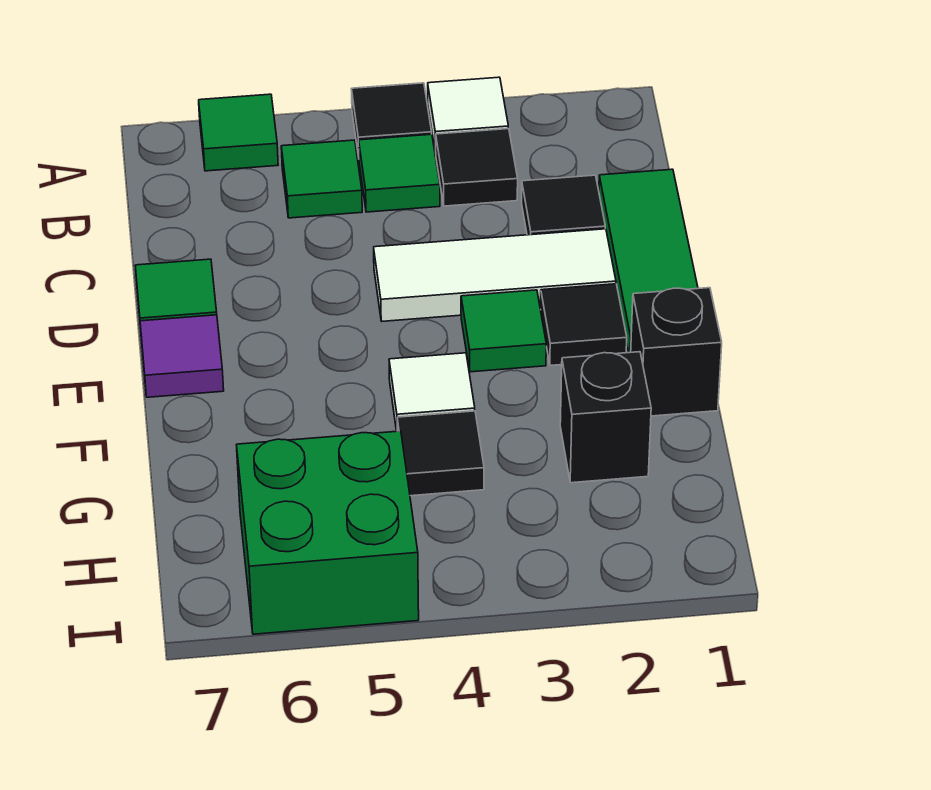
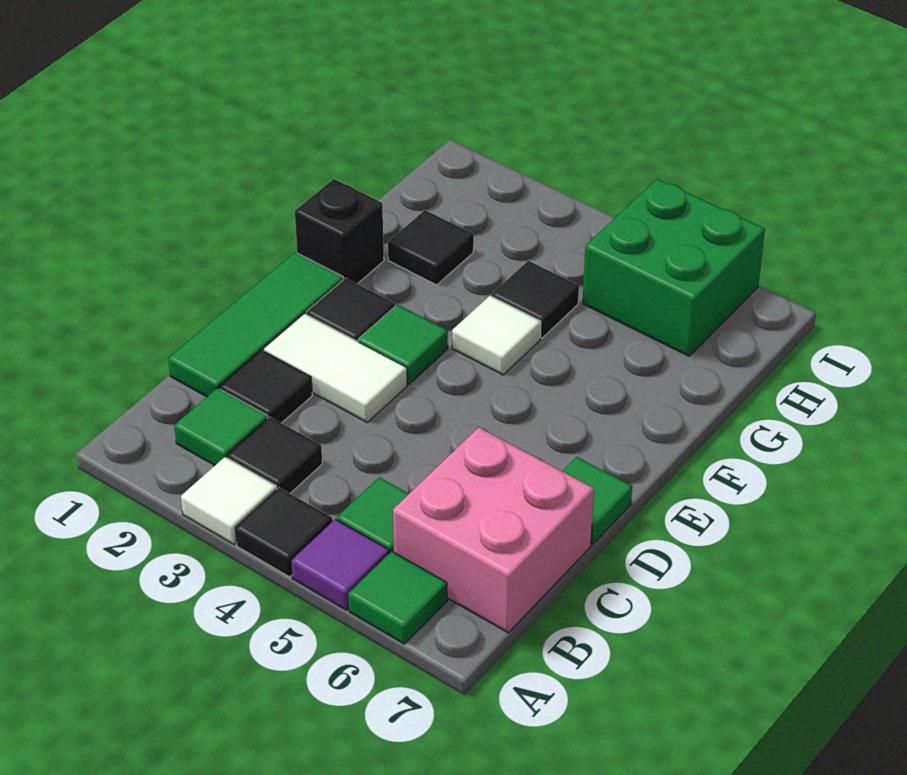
green tile B4 level 1 -> green tile B2 level 1
none -> pink brick B6:C7 level 1
white tile D2:D4 level 1 -> white tile D2:D3 level 1
purple tile E7 level 1 -> purple tile A5 level 1
black brick G2 level 1 -> black tile G2 level 1

